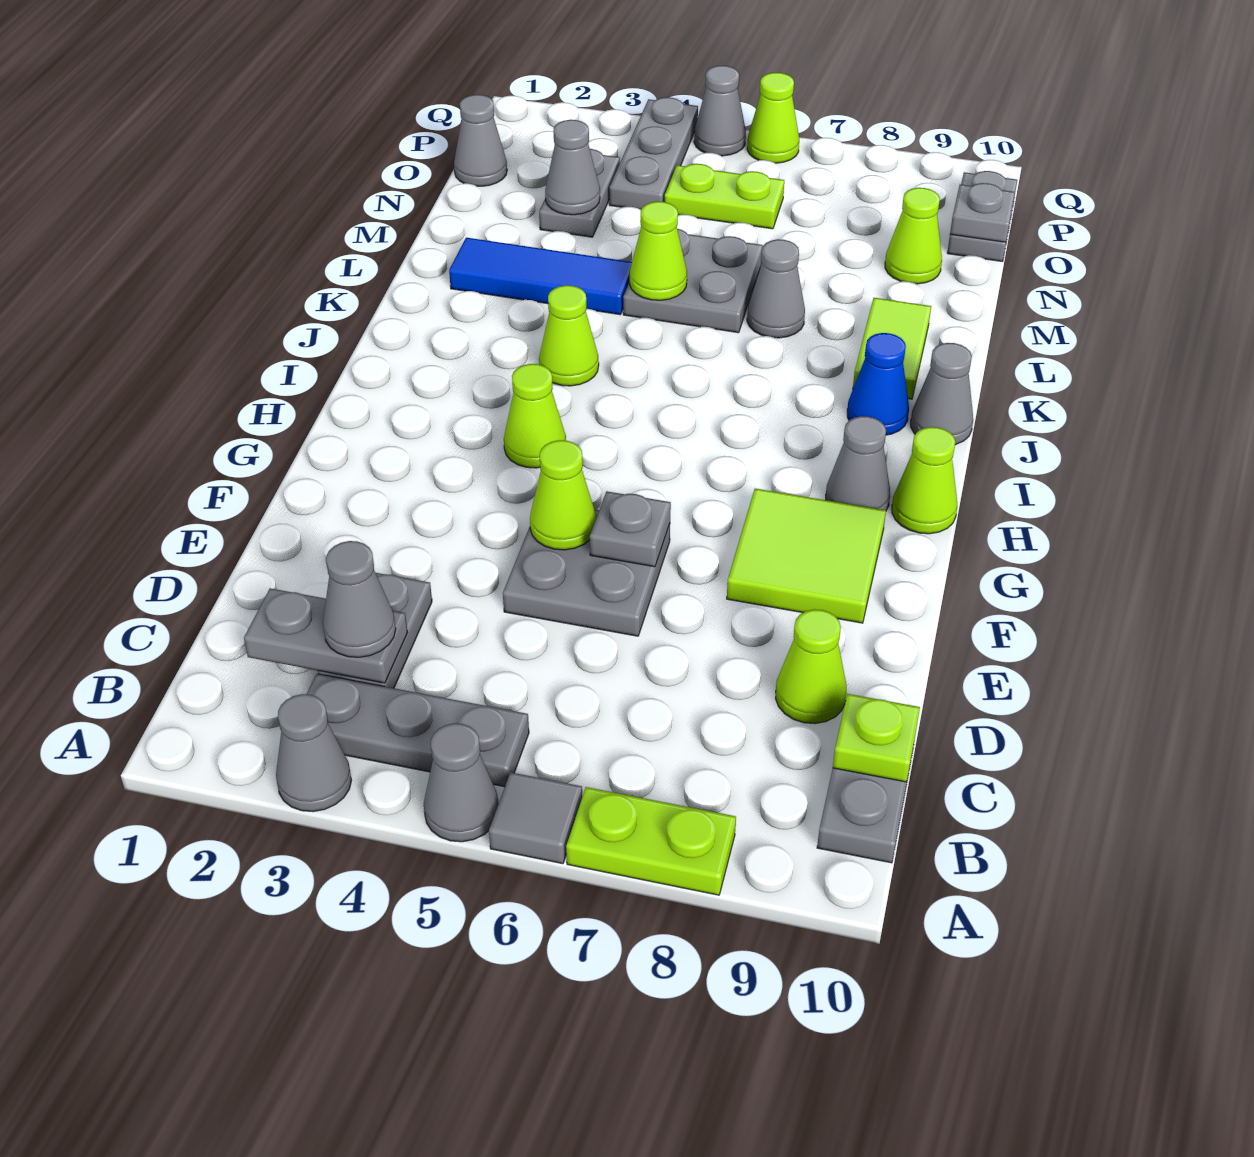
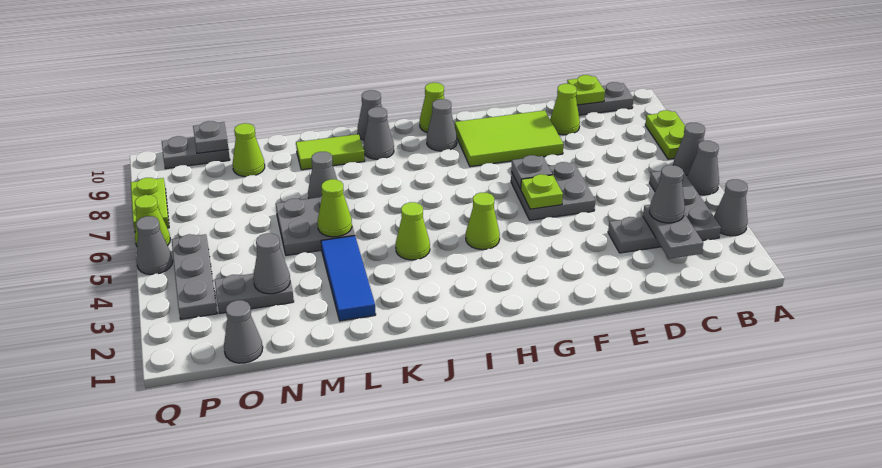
grey tile A6 level 1 -> grey cone A6 level 1
lime cone F5 level 2 -> lime plate F5 level 2
lime tile F8:G9 level 1 -> lime tile E8:G9 level 1
blue cone J9 level 1 -> grey cone J9 level 1
grey plate O4:Q4 level 1 -> grey plate P3:P5 level 1
lime plate O5:O6 level 1 -> lime plate Q7:Q8 level 1

